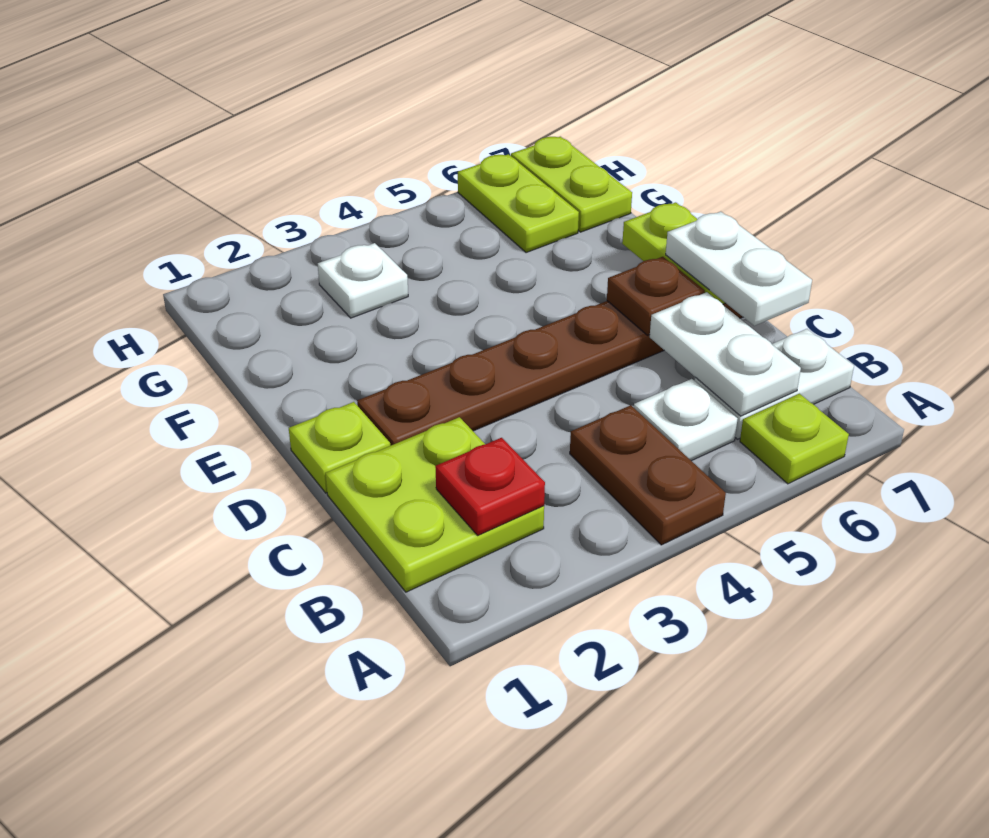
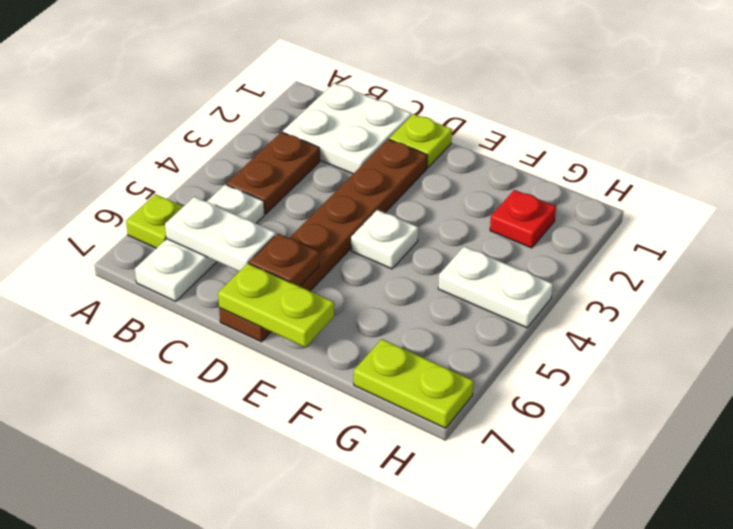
brown plate A4:B4 level 1 -> brown plate B3:B4 level 1
lime plate B1:C2 level 1 -> white plate B1:C2 level 1
red plate B2 level 2 -> red plate G2 level 1
white plate C7:D7 level 3 -> white plate G4:H4 level 1
white plate G3 level 1 -> white plate E4 level 1
lime plate G6:H6 level 1 -> none

